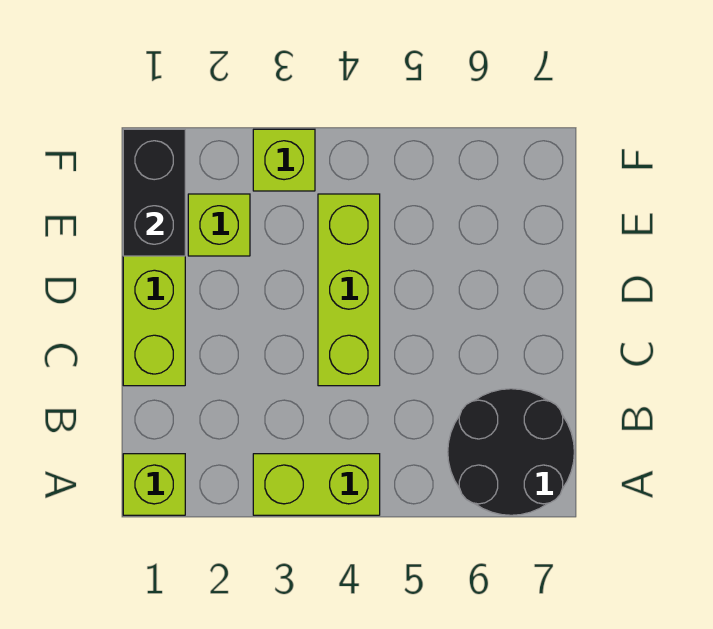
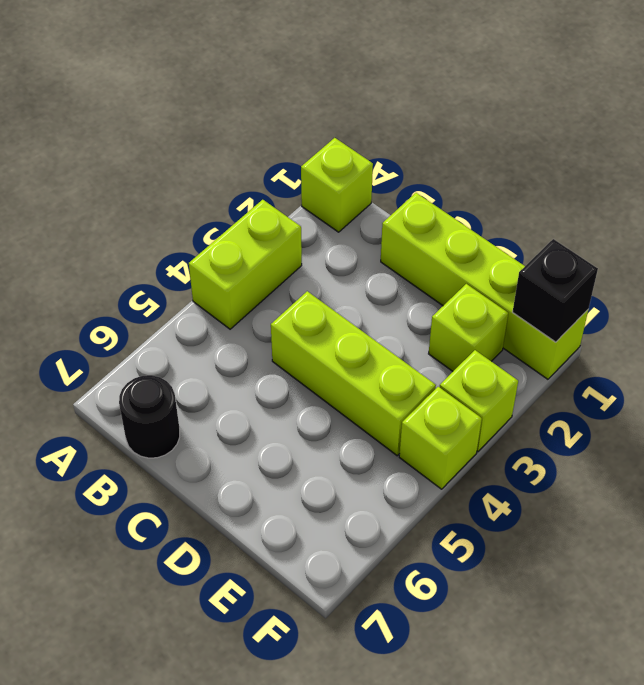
black round brick A6:B7 level 1 -> black round brick B7 level 1
black brick E1:F1 level 2 -> black brick F1 level 2
none -> lime brick F4 level 1

